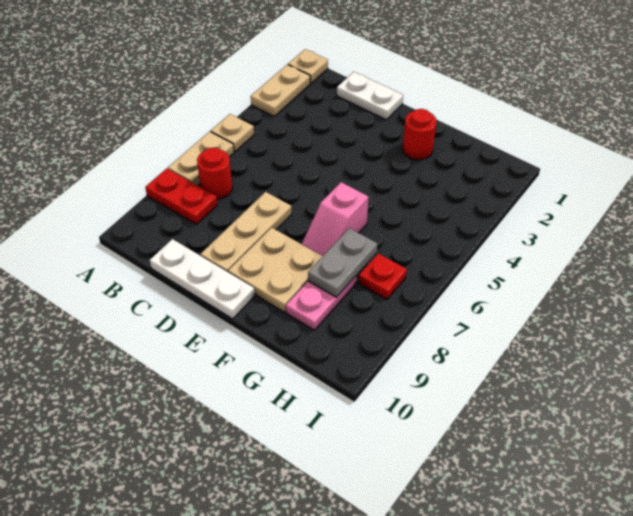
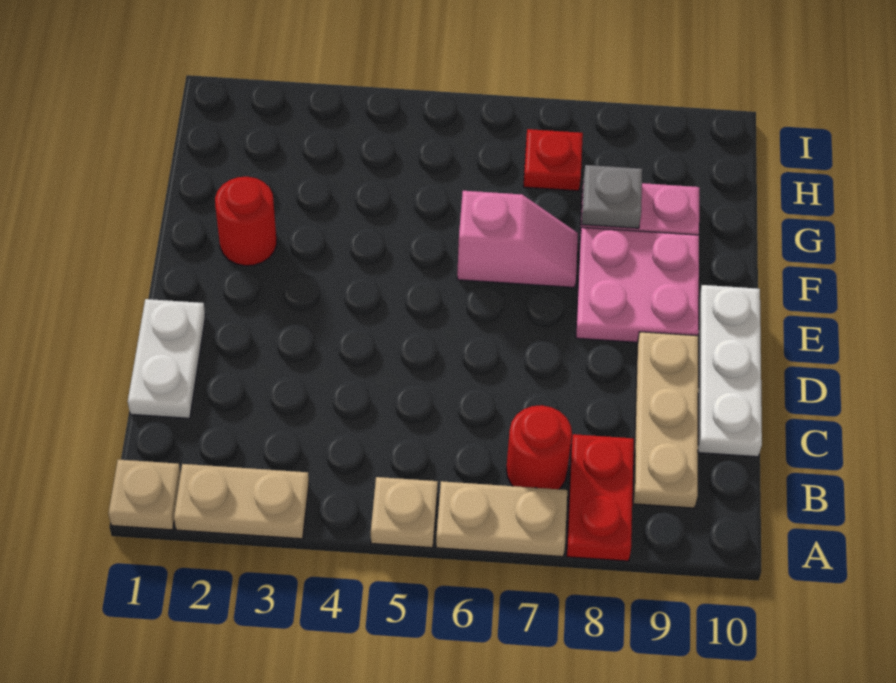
tan plate D7:D9 level 1 -> tan plate B9:D9 level 1
tan plate E8:F9 level 1 -> pink plate E8:F9 level 1
grey plate G7:G8 level 2 -> grey plate G8 level 2

